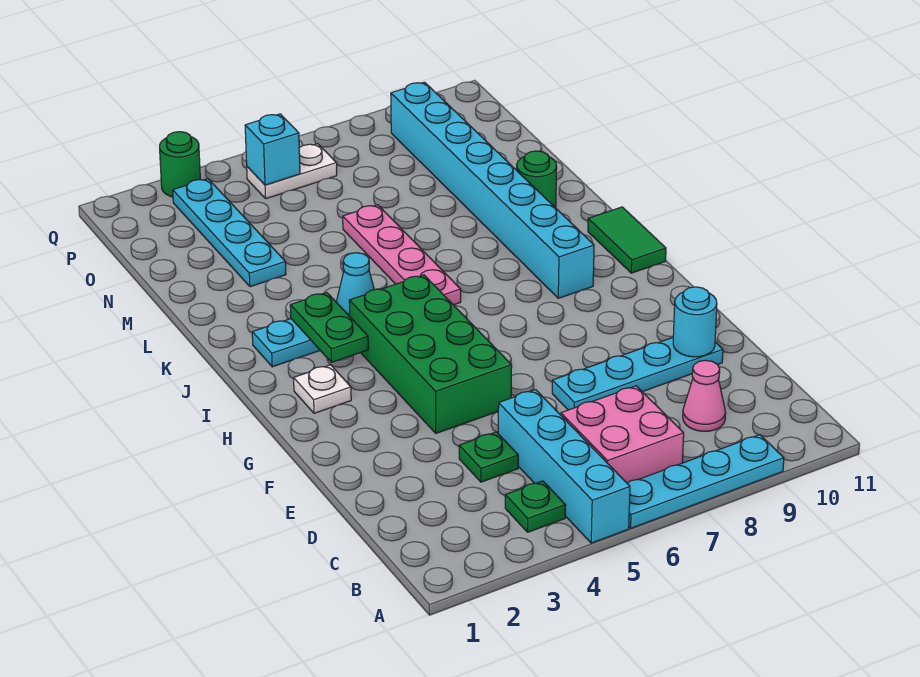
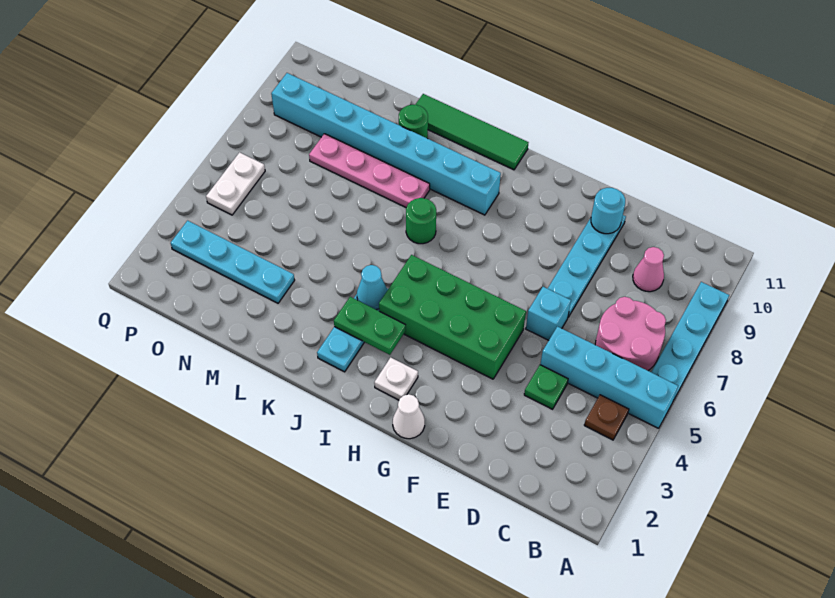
green plate B4 level 1 -> brown plate B4 level 1
pink brick B6:C7 level 1 -> pink round brick B6:C7 level 1
none -> white cone G1 level 1
green tile I11:J11 level 1 -> green tile I11:L11 level 1
pink plate J6:M6 level 1 -> pink plate K8:N8 level 1
cyan brick P5 level 2 -> cyan brick E6 level 1
green round brick Q3 level 1 -> green round brick J7 level 1

